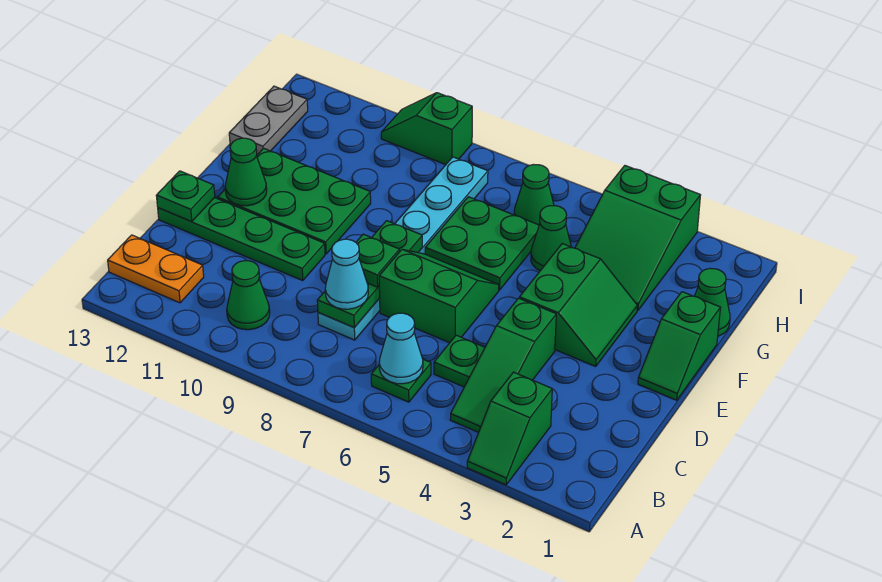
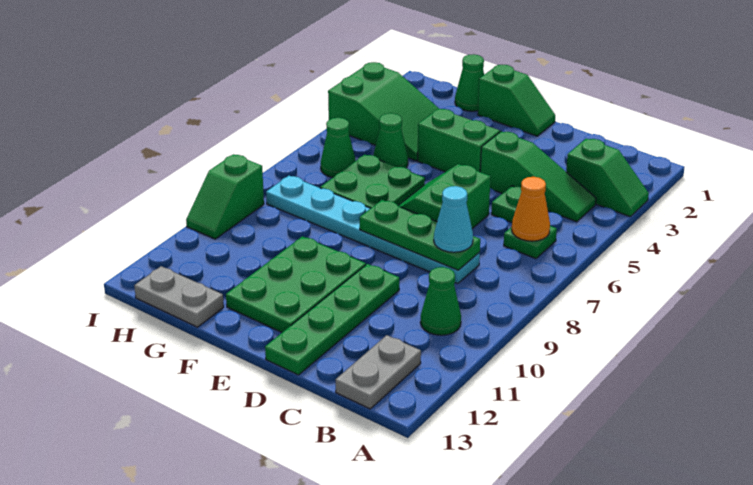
cyan cone B6 level 2 -> orange cone B6 level 2
orange plate B12:B13 level 1 -> grey plate B12:B13 level 1
green plate D8 level 3 -> none
green plate D13 level 2 -> none
green cone E12 level 2 -> none

